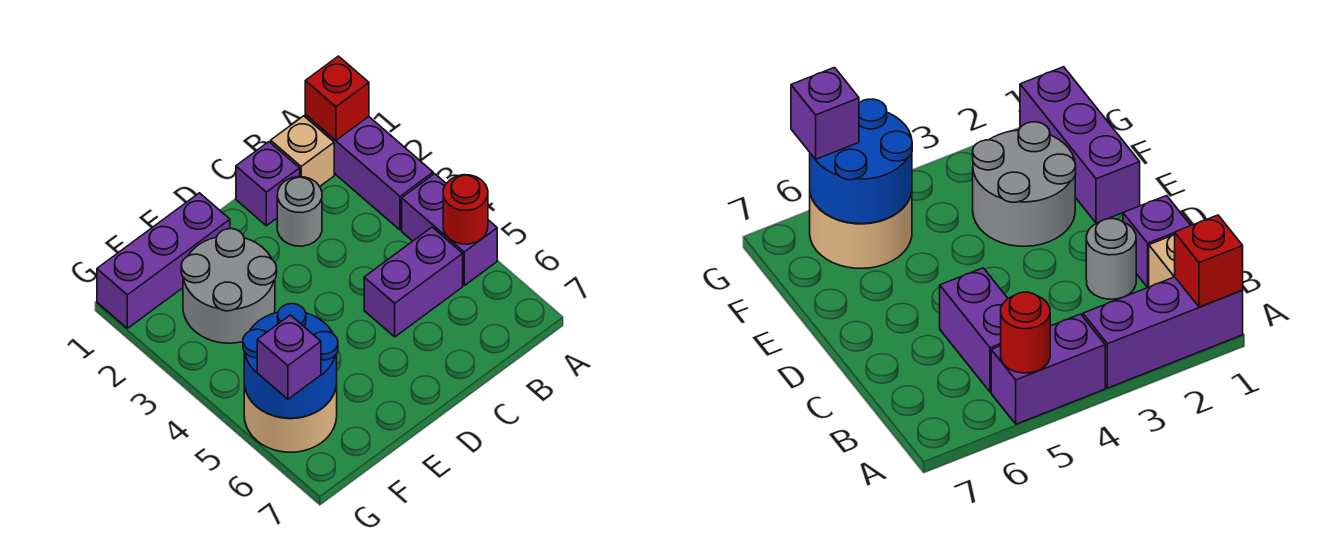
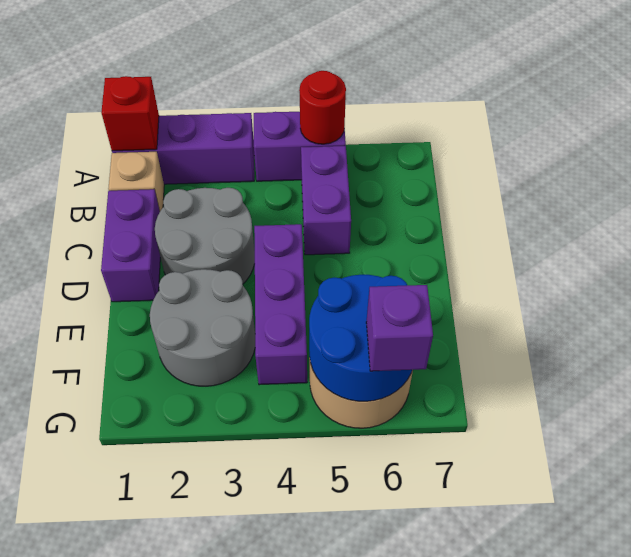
purple brick C1 level 1 -> purple brick C1:D1 level 1
grey round brick C2 level 1 -> grey round brick C2:D3 level 1
purple brick E1:G1 level 1 -> purple brick D4:F4 level 1

